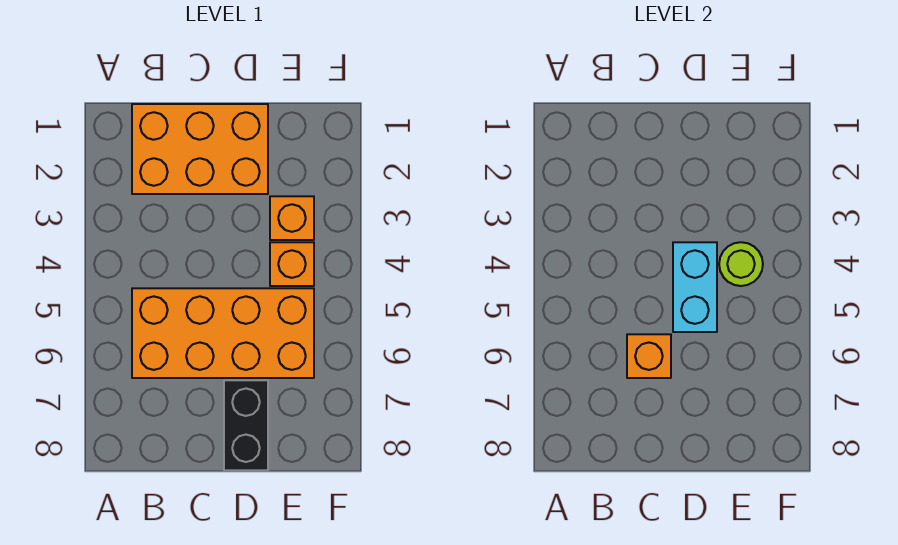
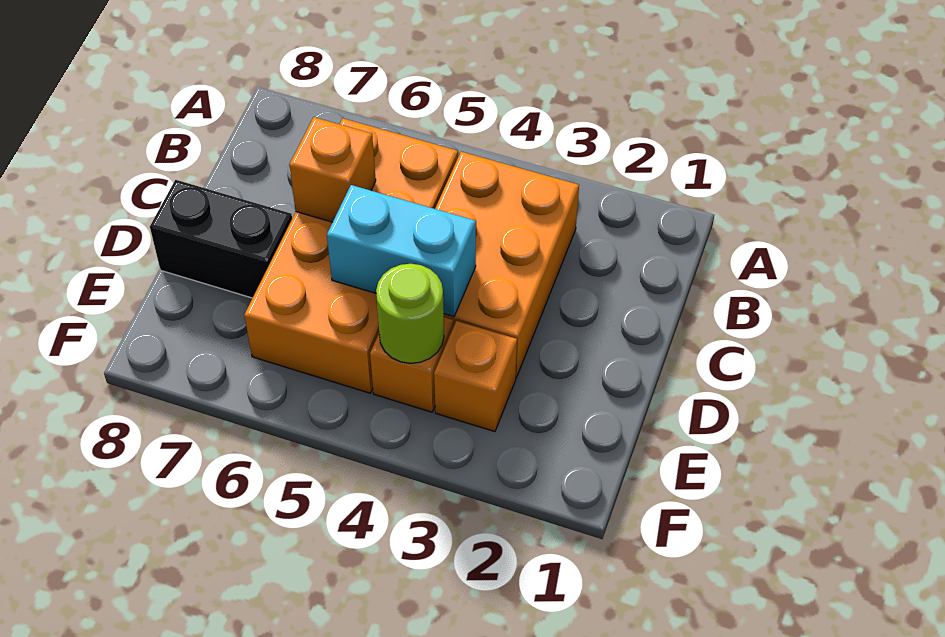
orange brick B1:D2 level 1 -> orange brick B3:D4 level 1

